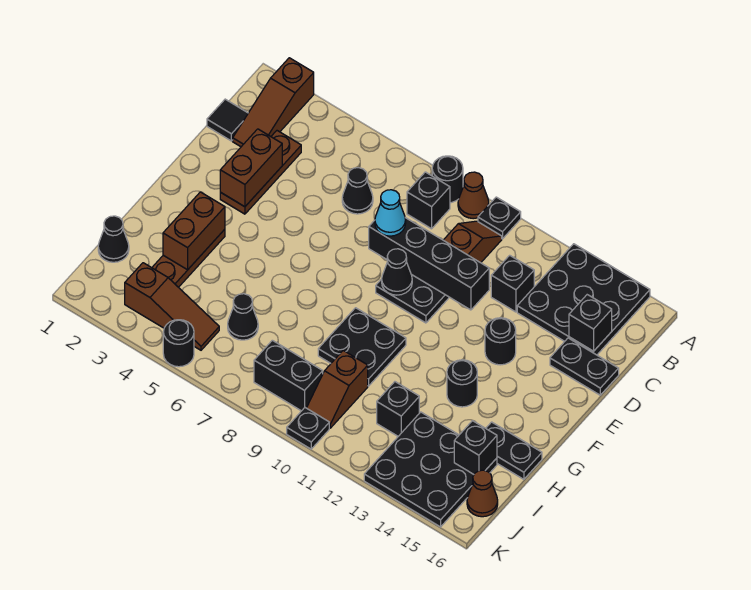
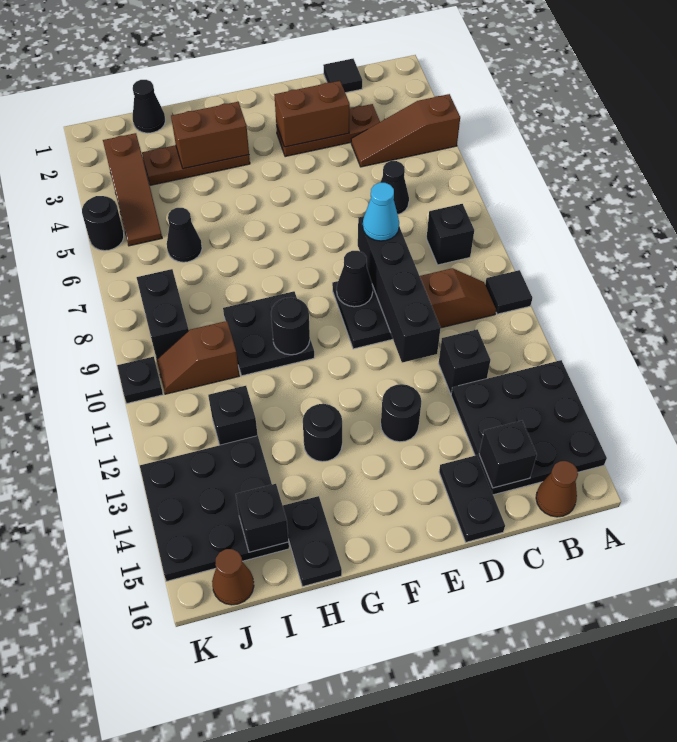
brown slope A2:C2 level 1 top A -> brown slope A4:C4 level 1 top A
black round brick A8 level 1 -> black round brick G10 level 2
brown cone A9 level 1 -> brown cone B16 level 1
black plate A10 level 1 -> black tile A10 level 1

